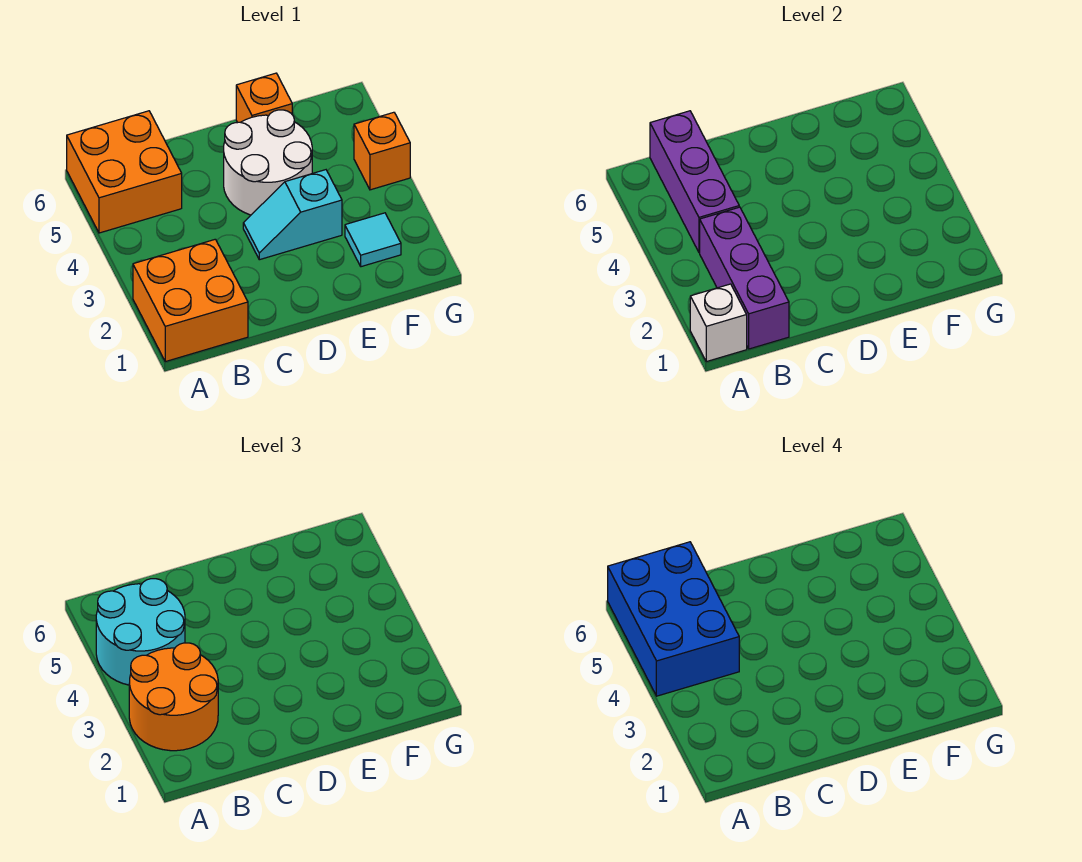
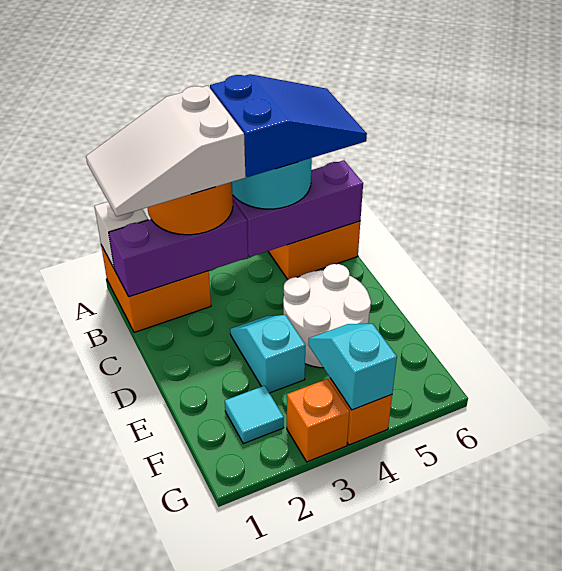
none -> white slope A1:B3 level 4 top 3
blue brick A4:B6 level 4 -> blue slope A4:B6 level 4 top 4
orange brick E6 level 1 -> orange brick G3 level 1
none -> cyan slope F4:G4 level 2 top G

